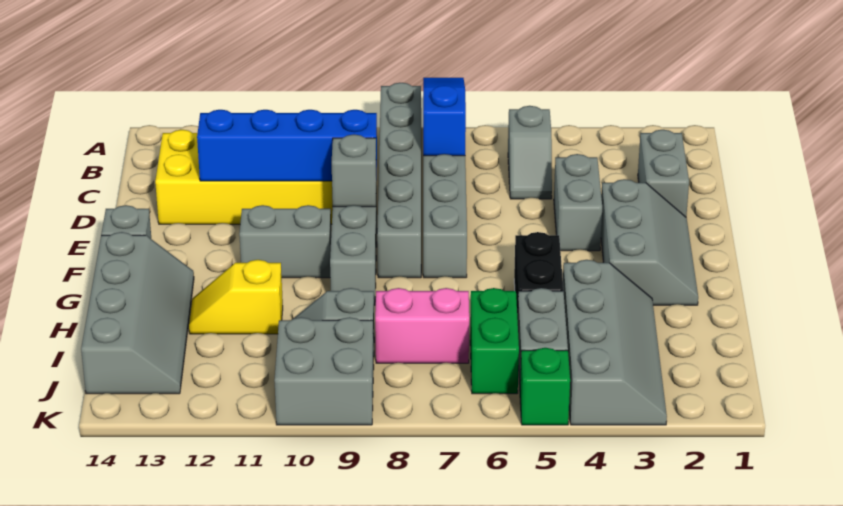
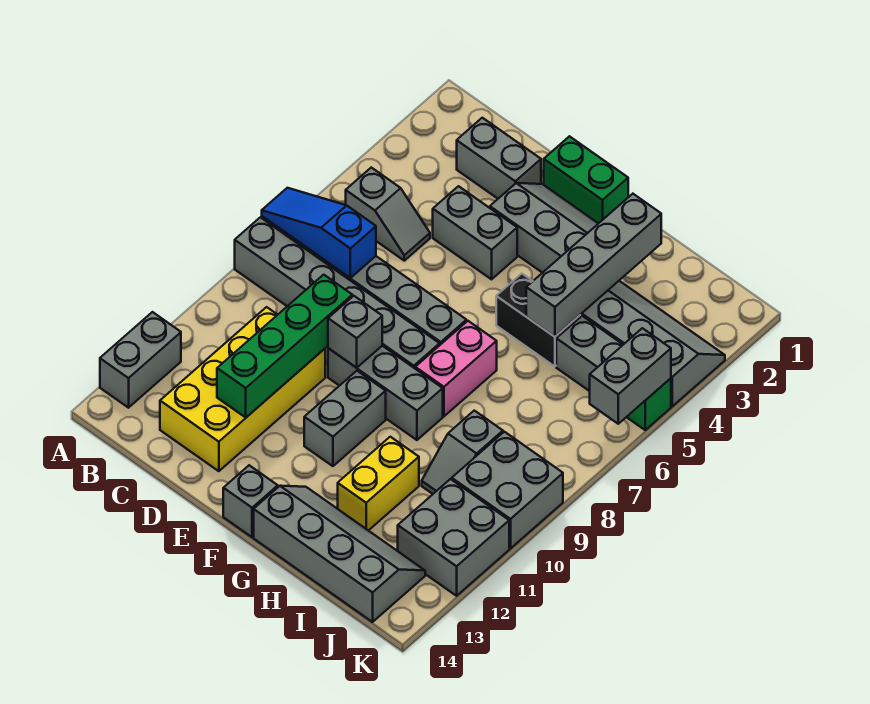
none -> grey brick A12:A13 level 1
blue brick D9:D12 level 2 -> green brick D9:D12 level 2
none -> grey brick H2:H5 level 2
yellow slope H11:H12 level 1 top 11 -> yellow brick H11:H12 level 1
green brick I6:J6 level 1 -> green brick E1:F1 level 1
pink brick I7:I8 level 1 -> pink brick G7:G8 level 1
none -> grey brick J11:K12 level 1
none -> grey brick K5:K6 level 2

